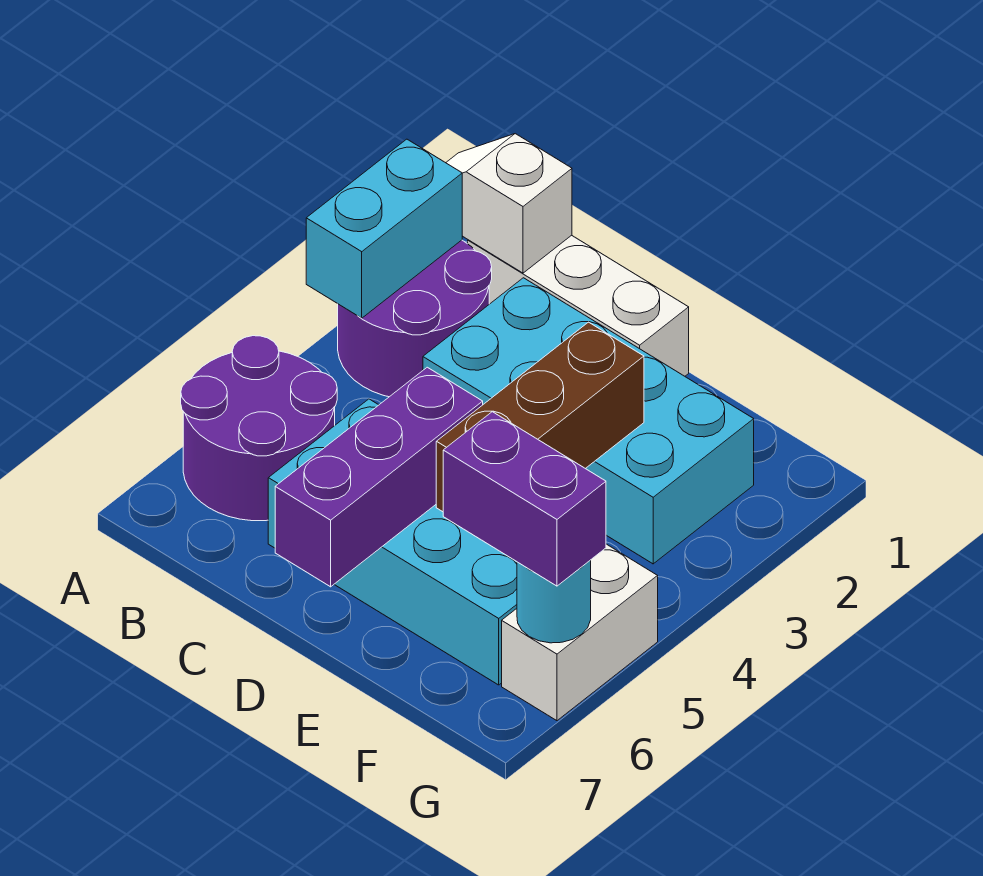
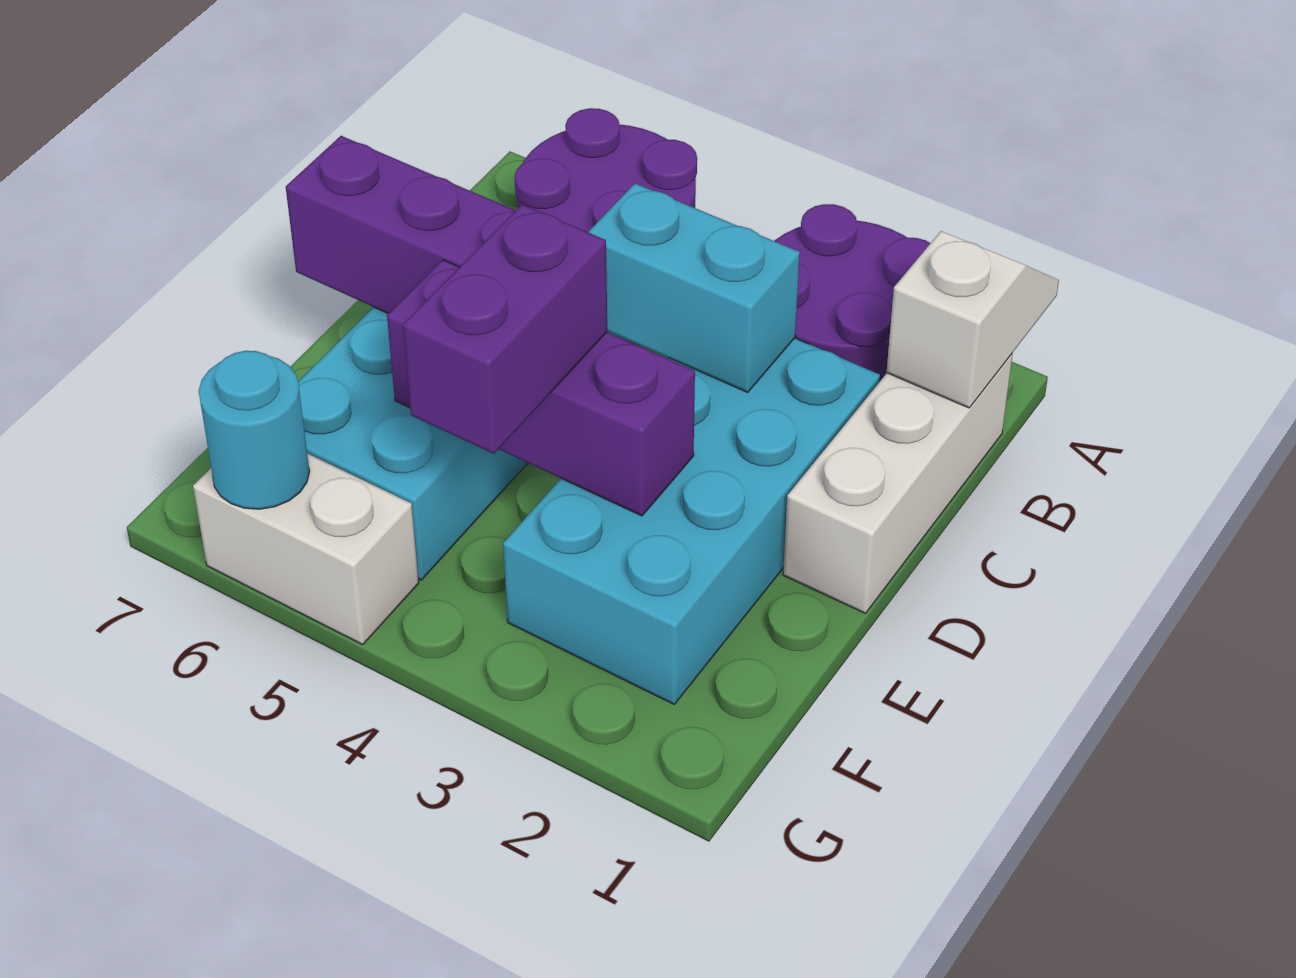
cyan brick A2:A3 level 2 -> cyan brick C3:C4 level 2
brown brick E3:E5 level 2 -> purple brick E3:E5 level 2
purple brick F6:G6 level 3 -> purple brick E4:F4 level 3

